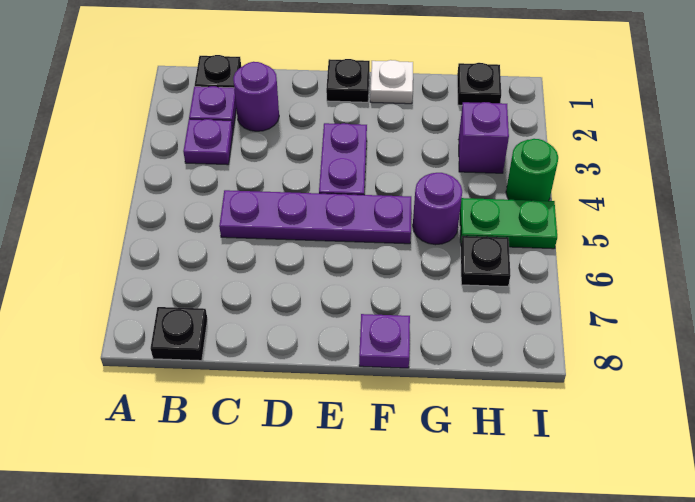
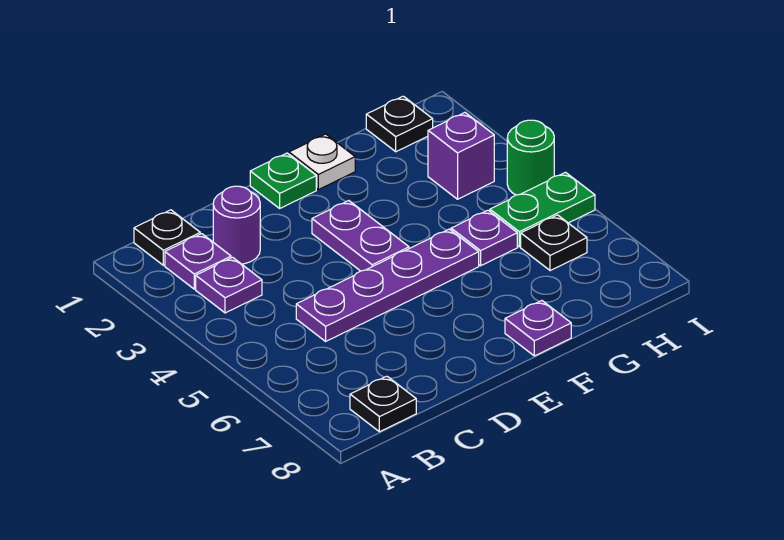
black plate E1 level 1 -> green plate E1 level 1
purple round brick G5 level 1 -> purple plate G5 level 1

